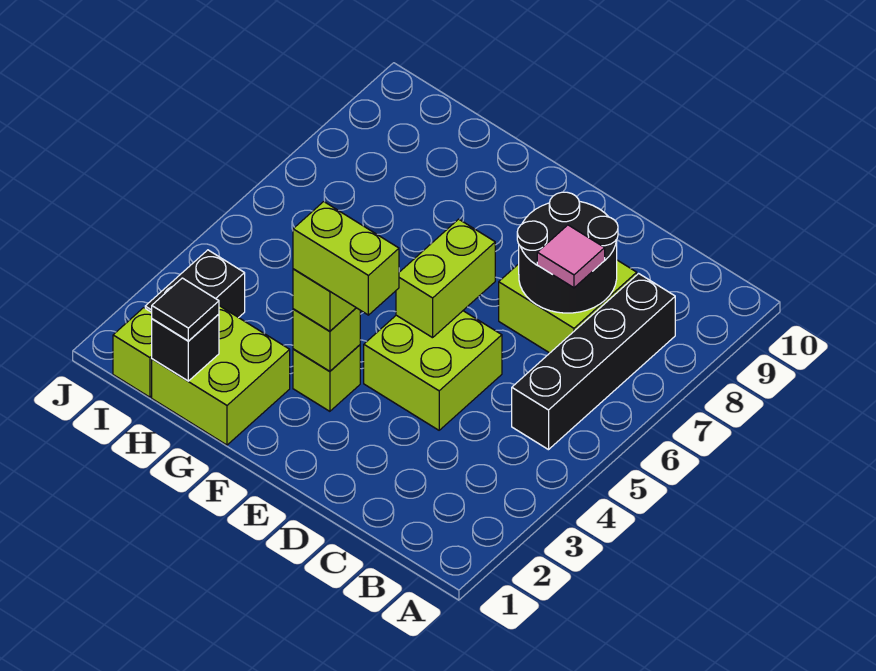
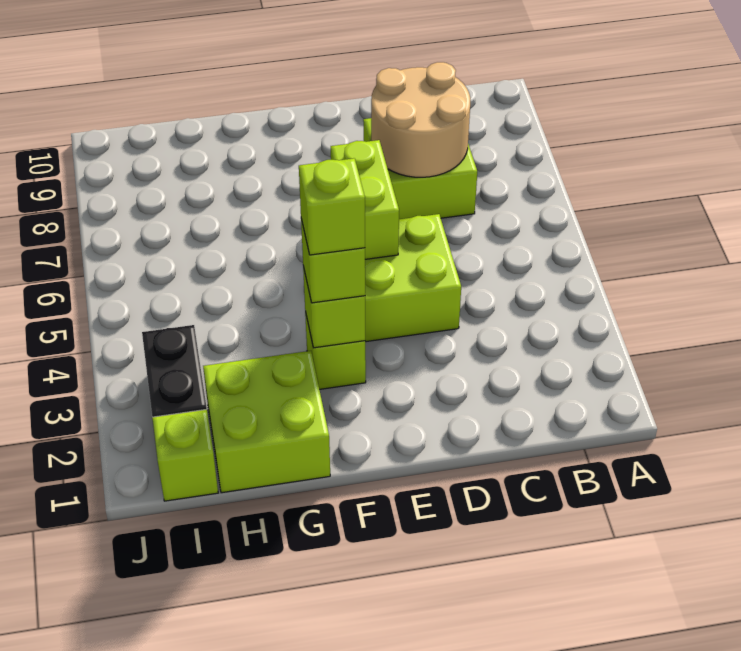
black brick B5:B8 level 1 -> none
black round brick C7:D8 level 2 -> tan round brick C7:D8 level 2
pink tile C7 level 3 -> none
lime brick E3:F3 level 4 -> lime brick F3 level 4
black brick H1 level 2 -> none
black tile H1 level 3 -> none

